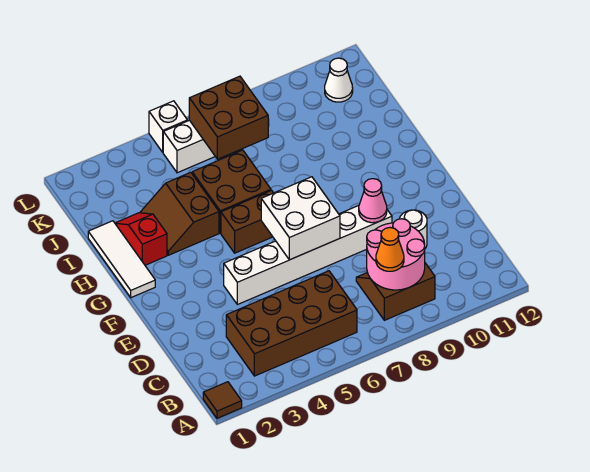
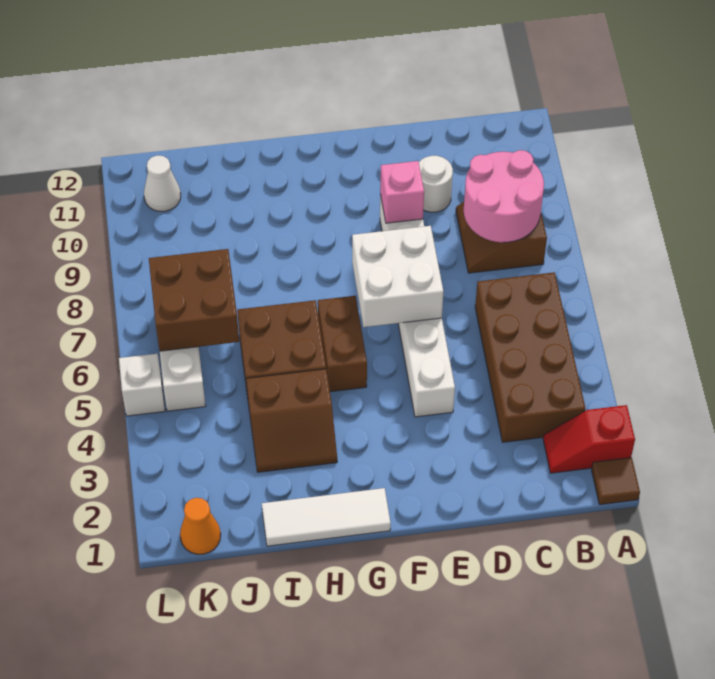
orange cone B8 level 3 -> orange cone K1 level 1
pink cone E9 level 2 -> pink brick E9 level 2
red slope H2:I2 level 1 top H -> red slope A2:B2 level 1 top A

